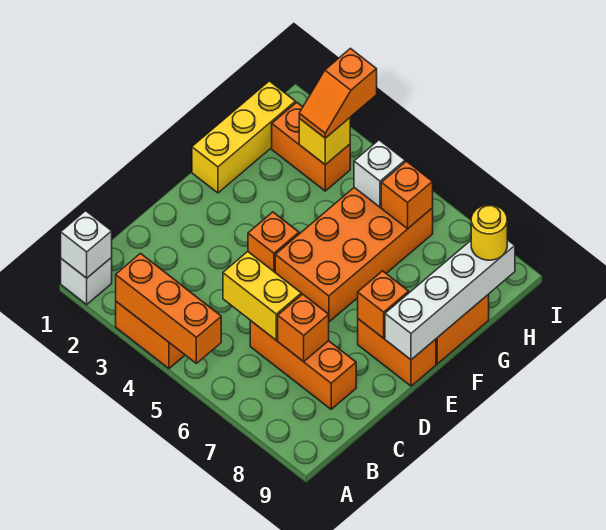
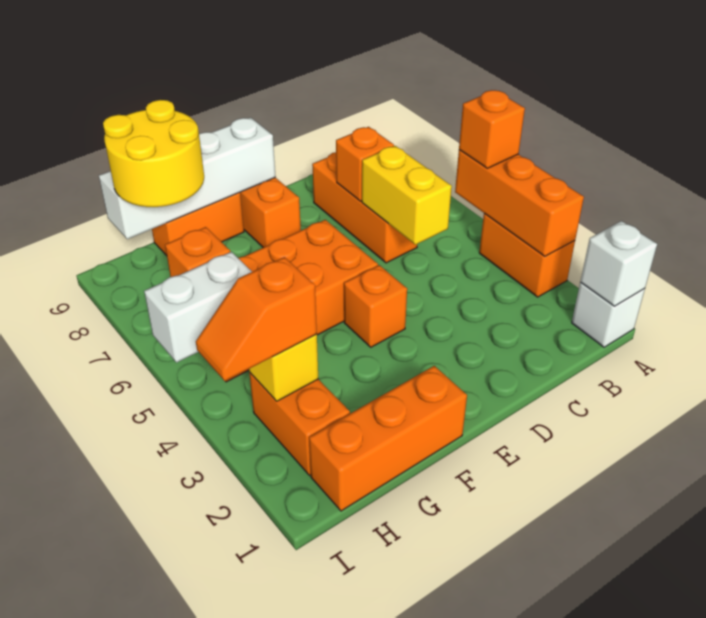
orange brick E8 level 2 -> orange brick A5 level 3
yellow brick F1:H1 level 1 -> orange brick F1:H1 level 1
orange slope H3:I3 level 3 top I -> orange slope H3:I3 level 3 top H
white brick H5 level 2 -> white brick H5:I5 level 2
yellow round brick H9 level 3 -> yellow round brick G8:H9 level 3

